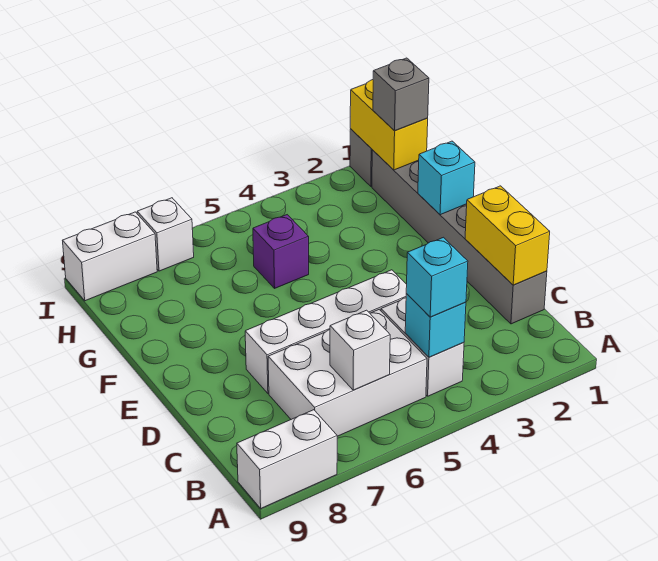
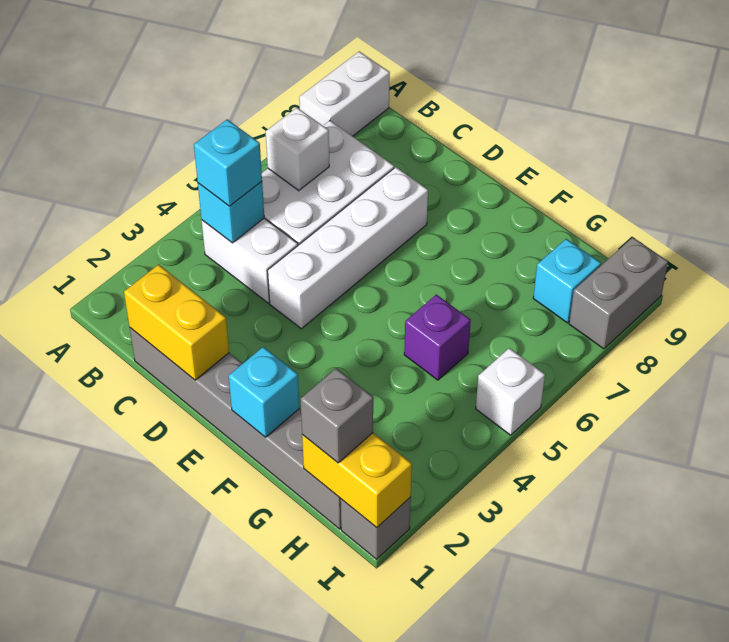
none -> cyan brick H8 level 1
white brick I7 level 1 -> white brick I5 level 1
white brick I8:I9 level 1 -> grey brick I8:I9 level 1

